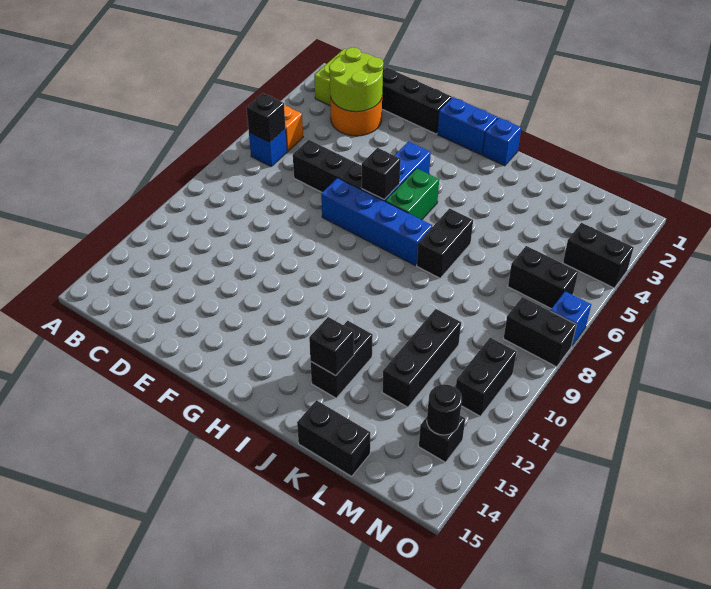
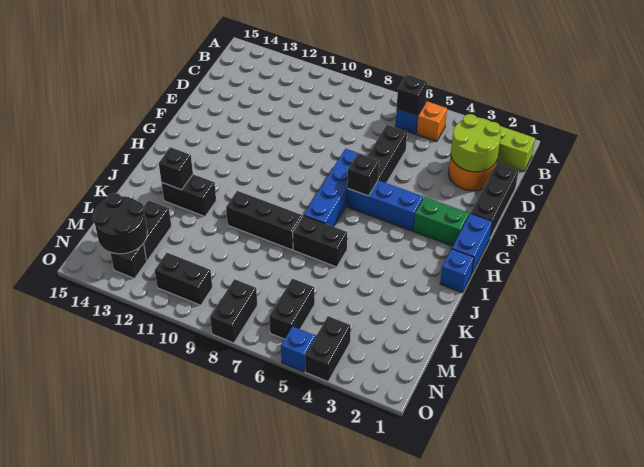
green brick H5:H6 level 1 -> green brick G2:G3 level 1
black brick K15:L15 level 1 -> black brick L13:M13 level 1
black brick L10:L12 level 1 -> black brick J8:J10 level 1
black round brick N13 level 2 -> black round brick M13:N14 level 2
blue brick O7 level 1 -> blue brick O5 level 1

